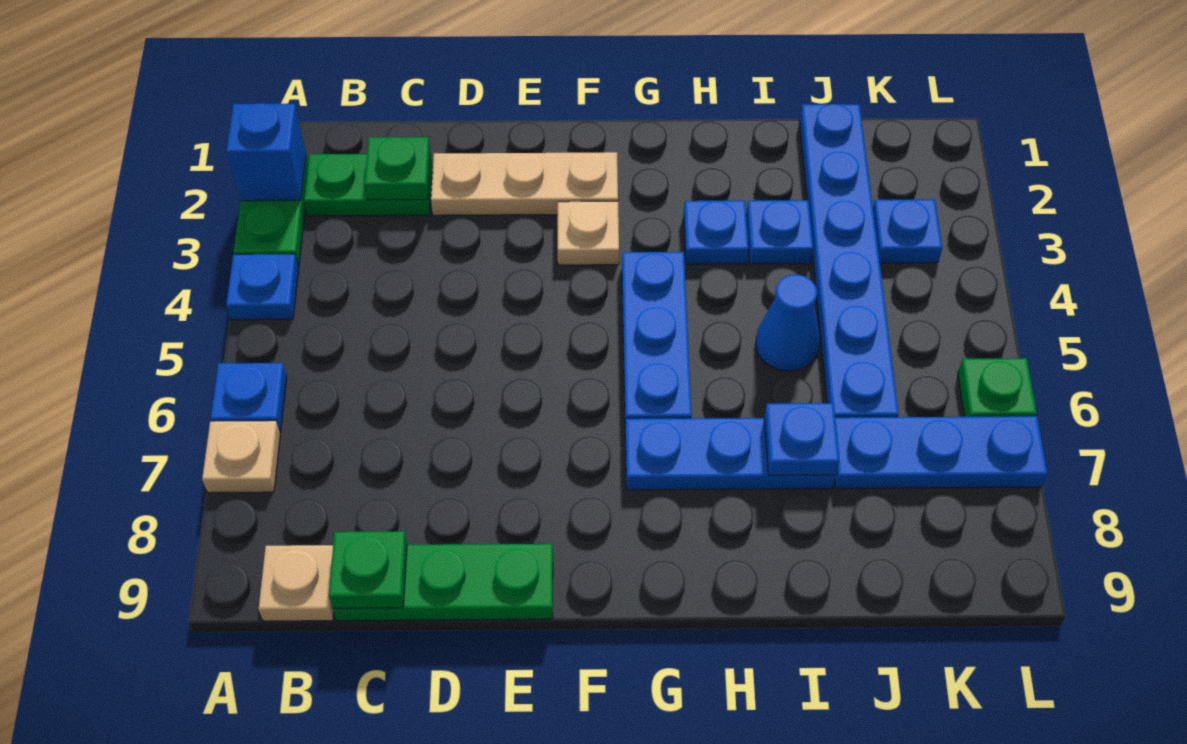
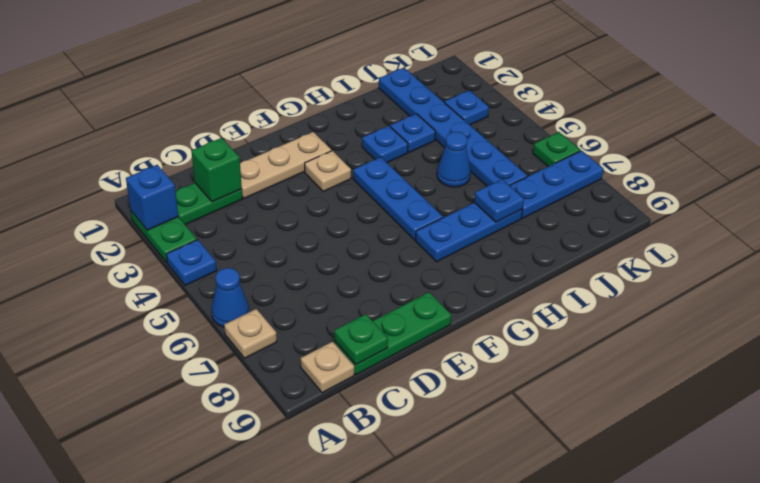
blue plate A6 level 1 -> blue cone A6 level 1
green plate C2 level 2 -> green brick C2 level 2

